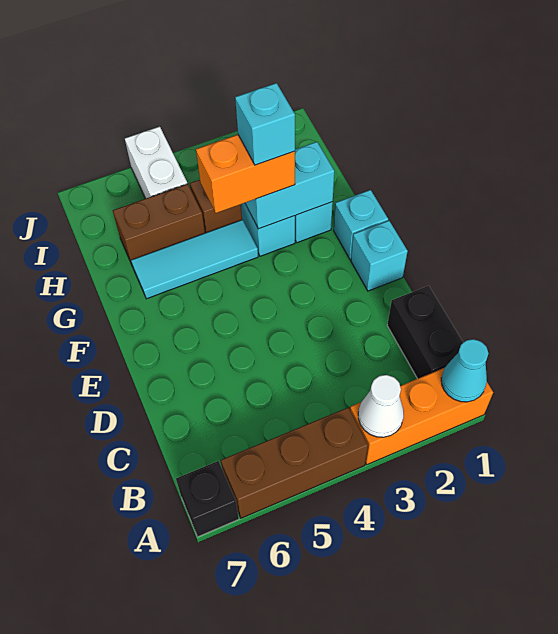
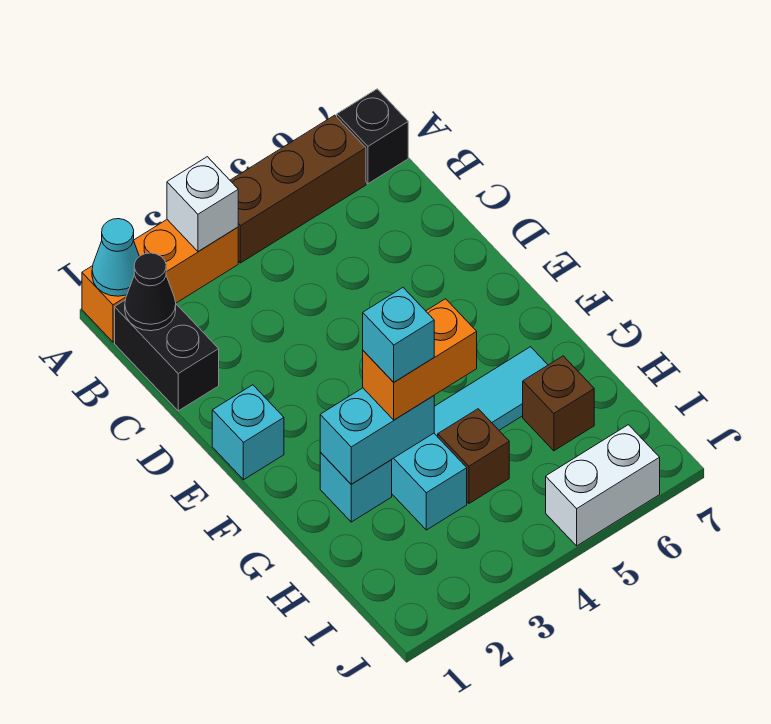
white cone A3 level 2 -> white brick A3 level 2
none -> black cone B1 level 2
cyan brick F1 level 1 -> none
brown brick H5:H6 level 1 -> brown brick H6 level 1
white brick I5:J5 level 1 -> white brick J5:J6 level 1

